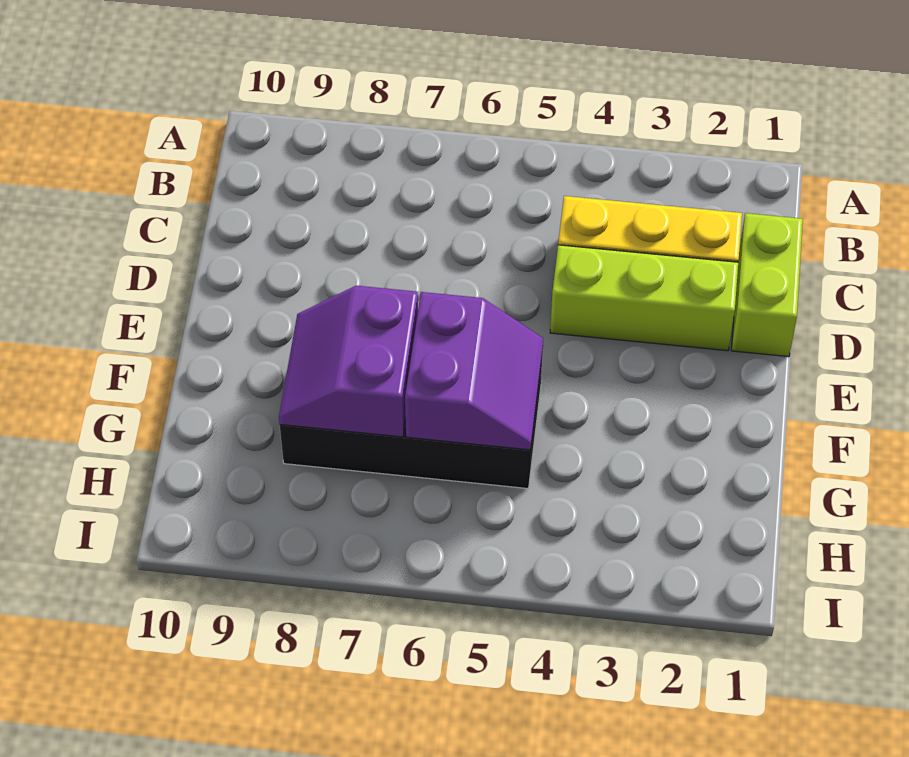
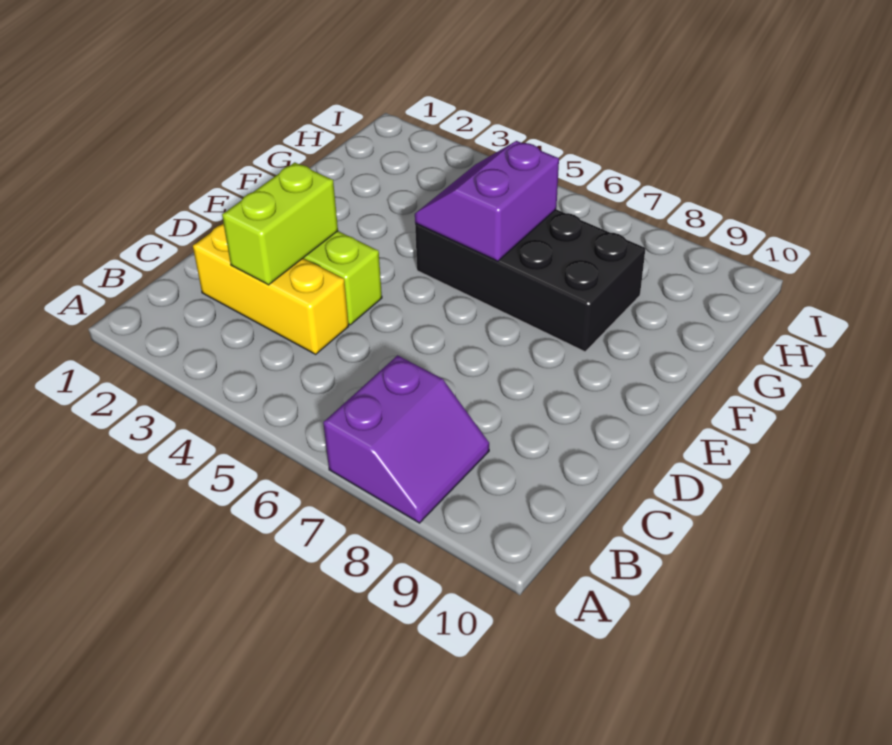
lime brick C1:D1 level 1 -> lime brick C3:D3 level 2
purple slope F7:G8 level 2 top 7 -> purple slope A7:B8 level 1 top 7

